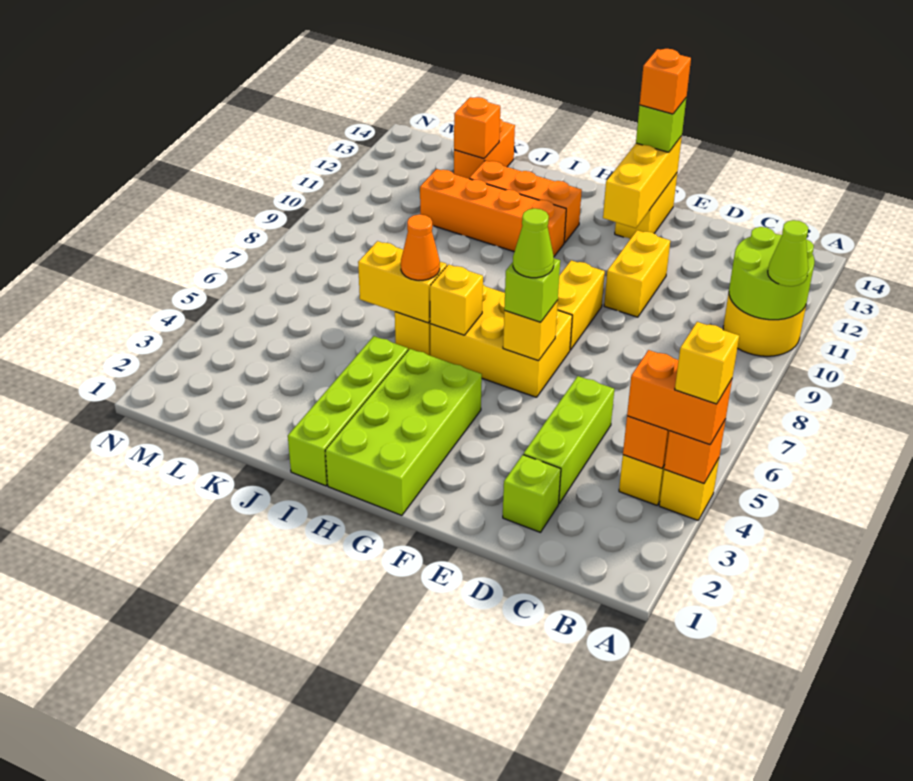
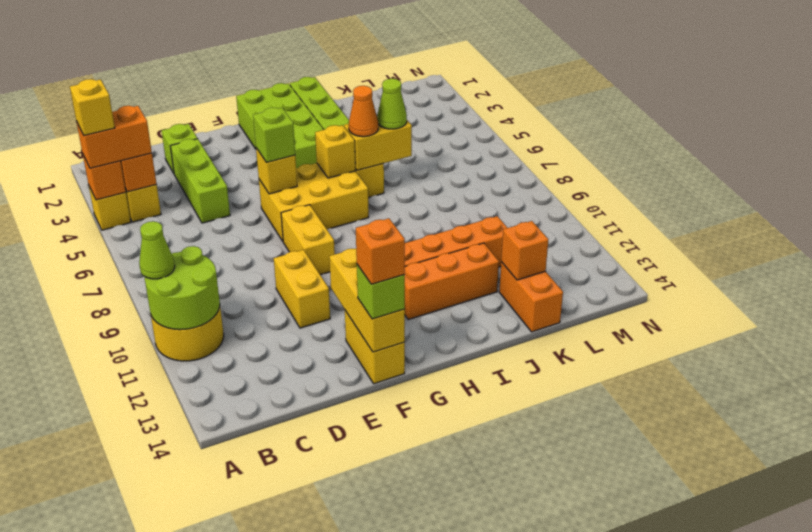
lime cone F6 level 4 -> lime cone J6 level 3

